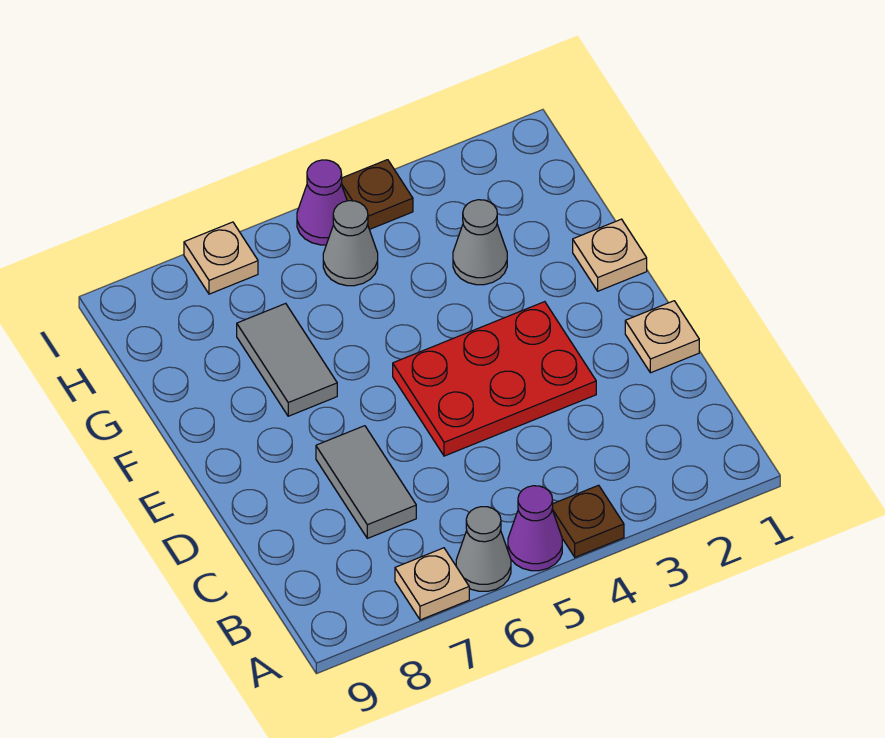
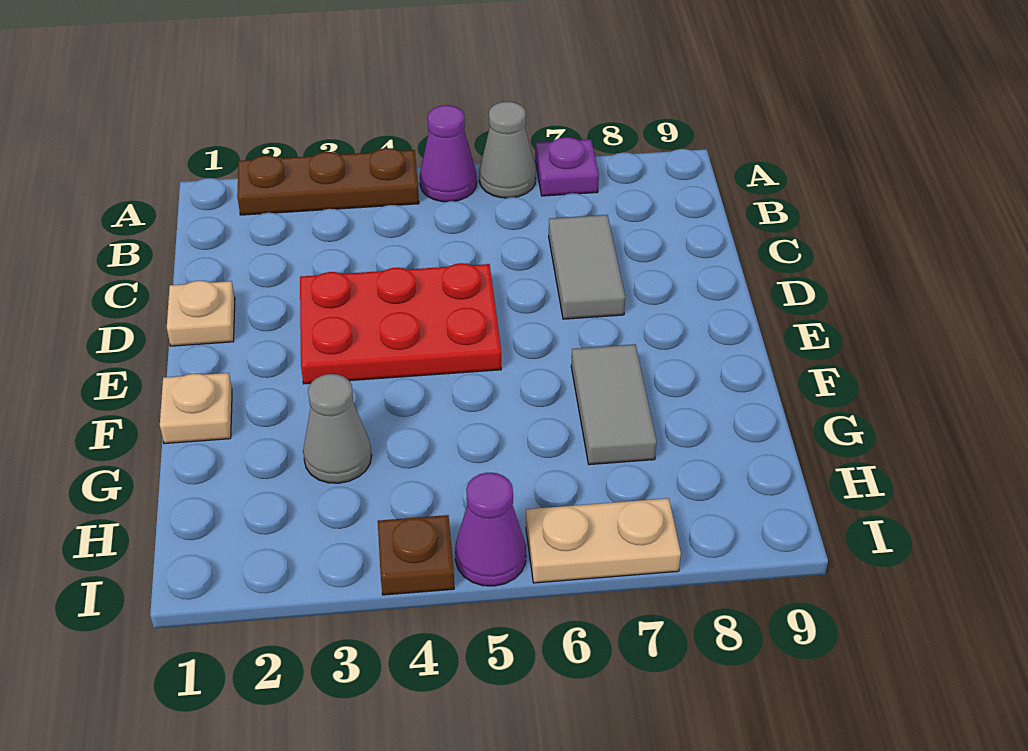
brown plate A4 level 1 -> brown plate A2:A4 level 1
tan plate A7 level 1 -> purple plate A7 level 1
grey cone H5 level 1 -> none
tan plate I7 level 1 -> tan plate I6:I7 level 1

